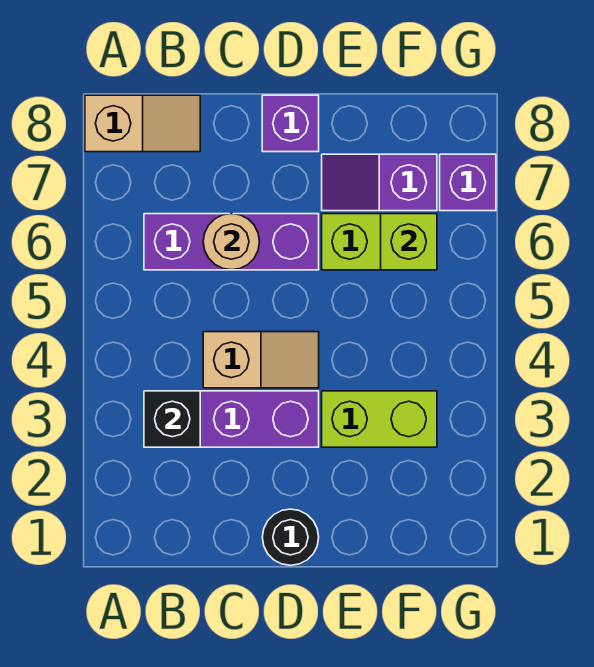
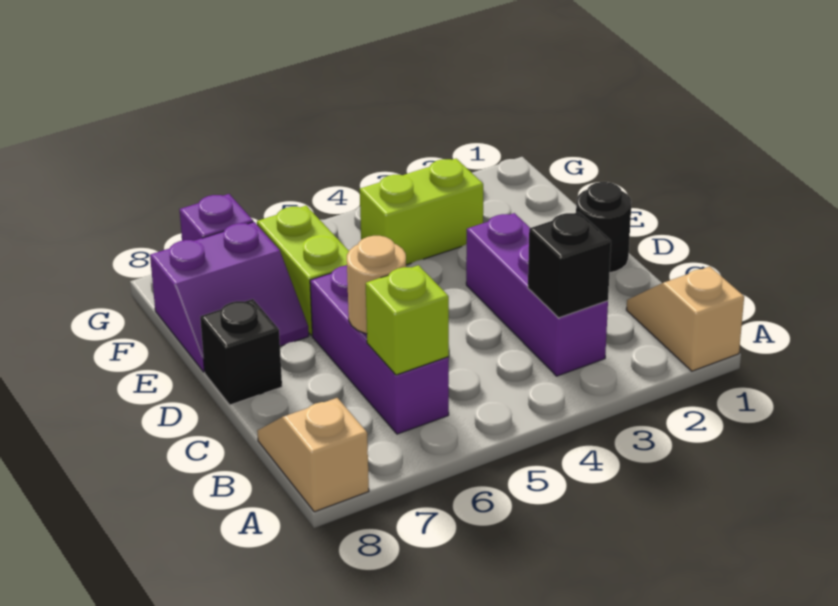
tan slope C4:D4 level 1 top C -> tan slope A1:B1 level 1 top A
purple brick D8 level 1 -> black brick D8 level 1
lime brick E3:F3 level 1 -> lime brick F3:F4 level 1
purple slope E7:F7 level 1 top F -> purple slope E7:F8 level 1 top F
lime brick F6 level 2 -> lime brick B6 level 2

